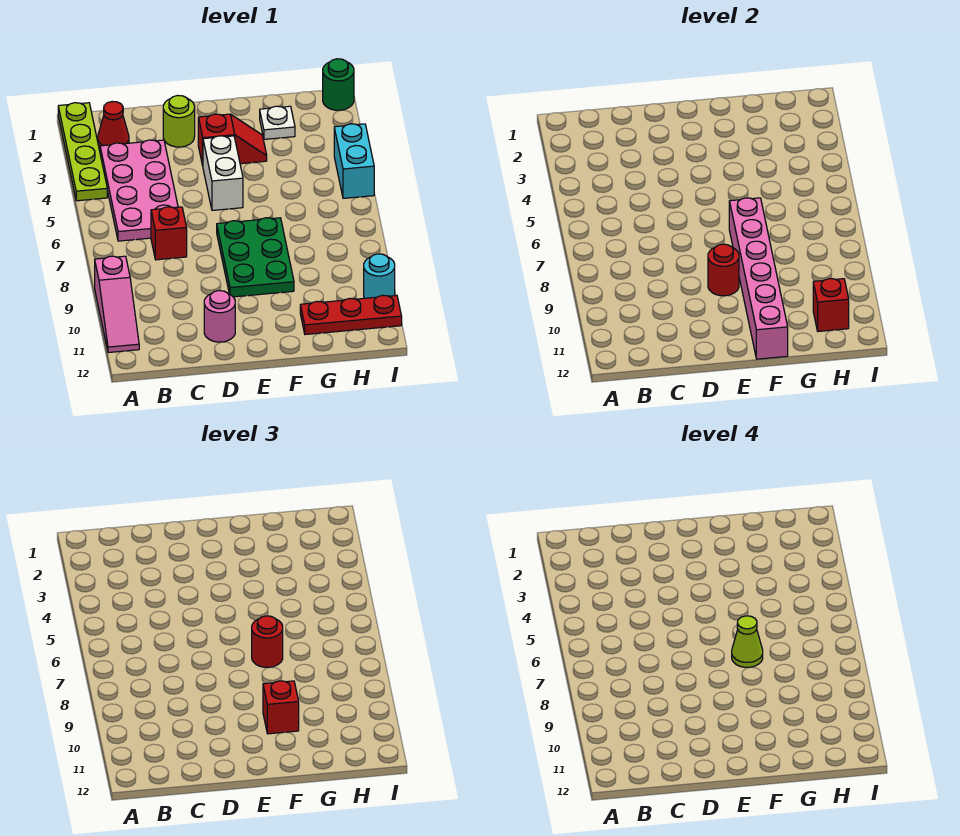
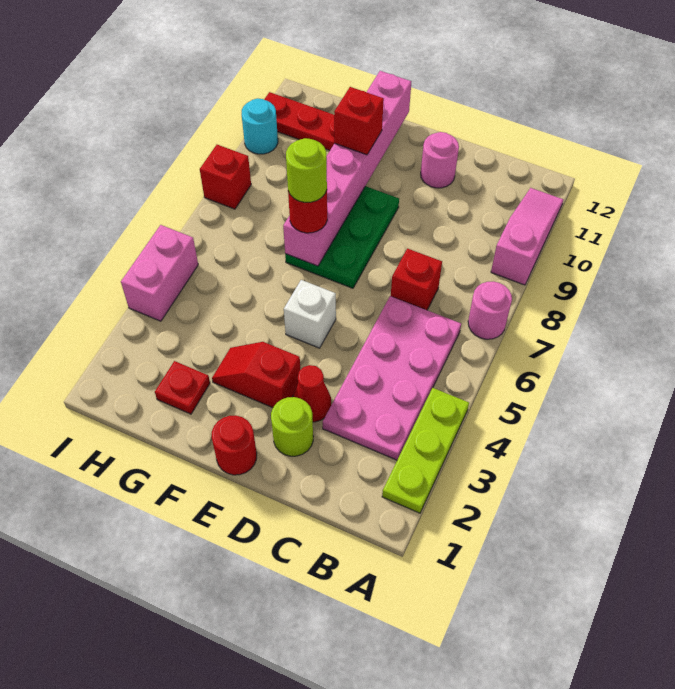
lime plate A1:A4 level 1 -> lime plate A2:A4 level 1
none -> pink round brick A7 level 1
red cone B2 level 1 -> red cone D3 level 1
white brick E4:E5 level 1 -> white brick E5 level 1
red round brick E9 level 2 -> red round brick E1 level 1
lime cone F7 level 4 -> lime round brick F7 level 4
white plate G2 level 1 -> red plate G2 level 1
red brick H11 level 2 -> red brick I8 level 1
green round brick I1 level 1 -> none
cyan brick I4:I5 level 1 -> pink brick I4:I5 level 1

